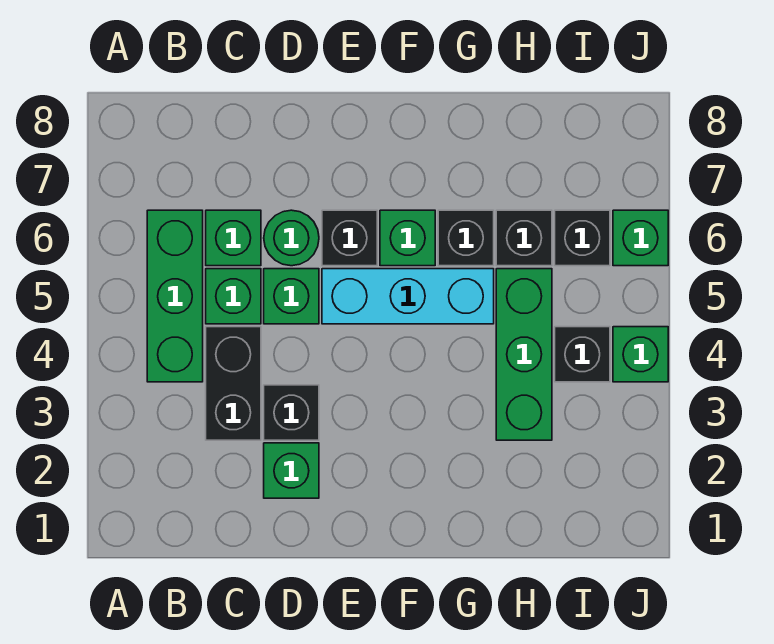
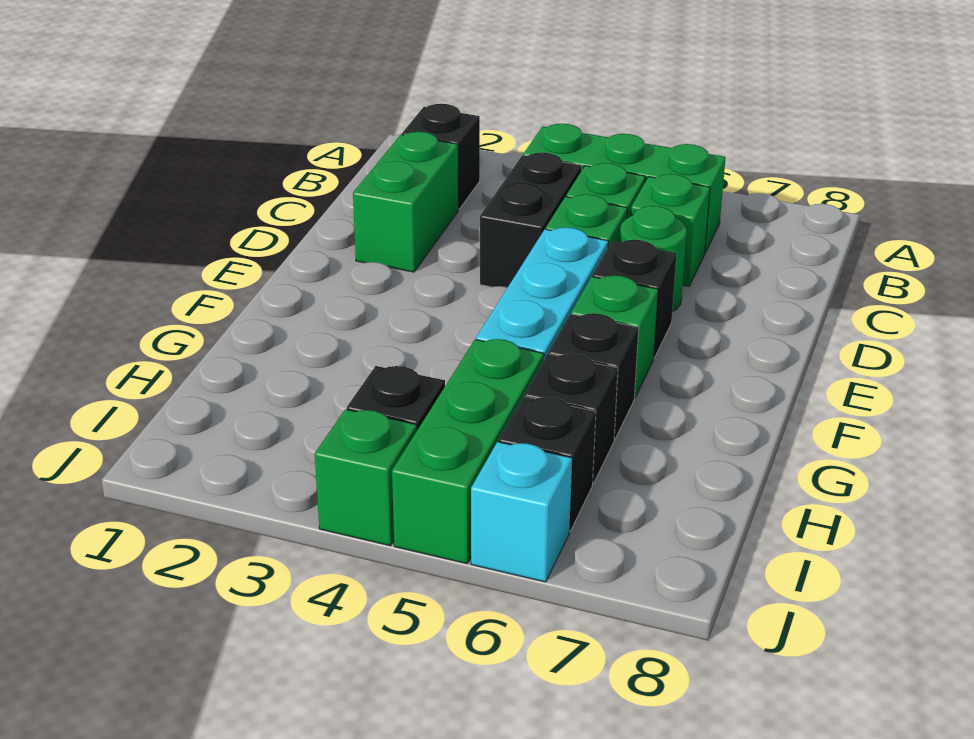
black brick C3:C4 level 1 -> black brick C4:D4 level 1
green brick D2 level 1 -> green brick C2:D2 level 1
black brick D3 level 1 -> black brick B2 level 1
green brick H3:H5 level 1 -> green brick H5:J5 level 1
green brick J6 level 1 -> cyan brick J6 level 1

